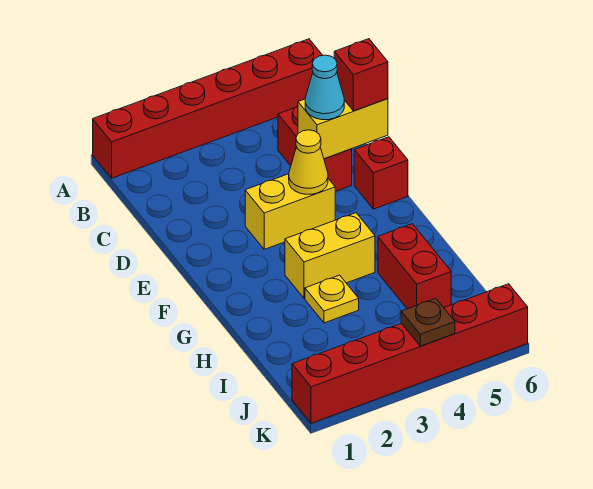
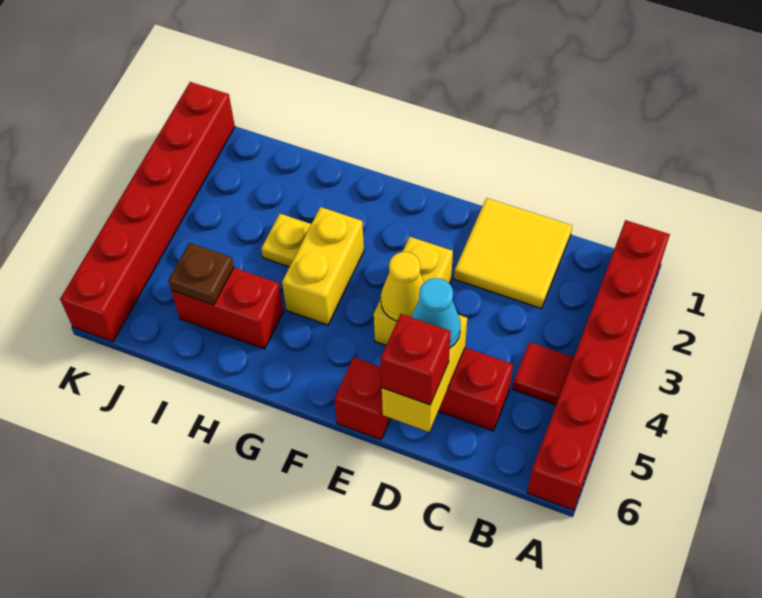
none -> red tile B4 level 1
none -> yellow tile C1:D2 level 1
brown plate K4 level 2 -> brown plate I5 level 2

